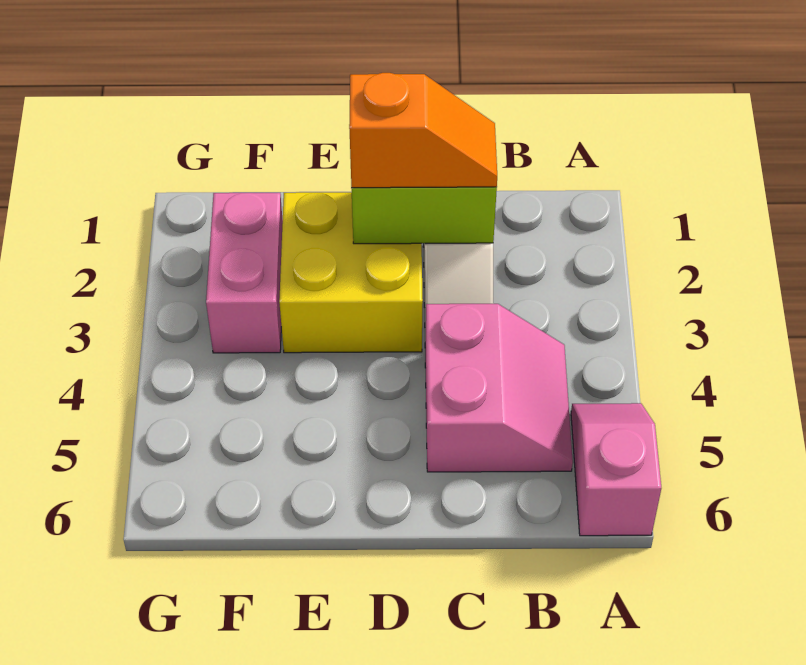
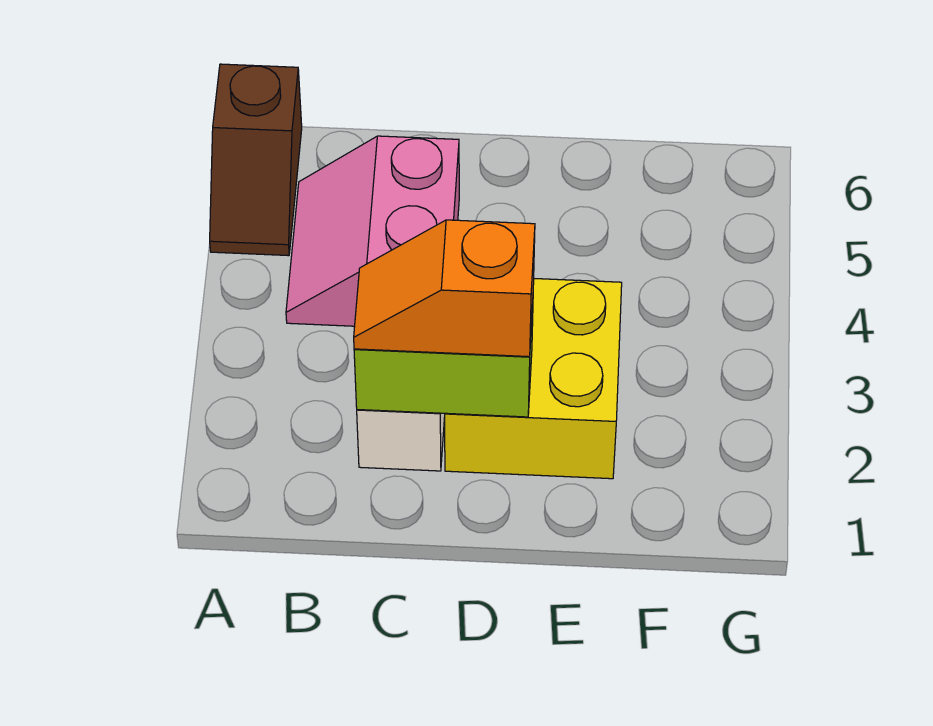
pink slope A5:A6 level 1 top 6 -> brown slope A5:A6 level 1 top 6
pink brick F2:F3 level 1 -> none

